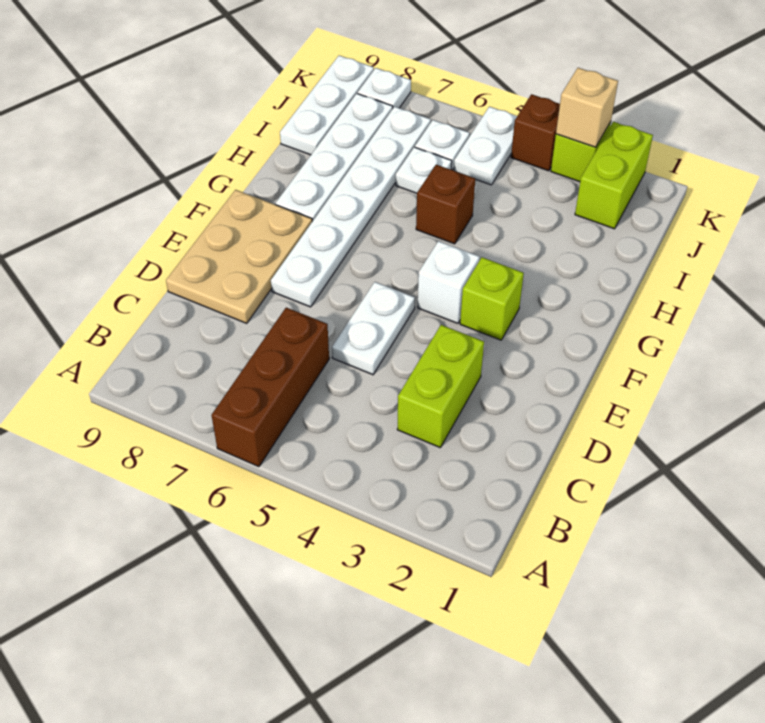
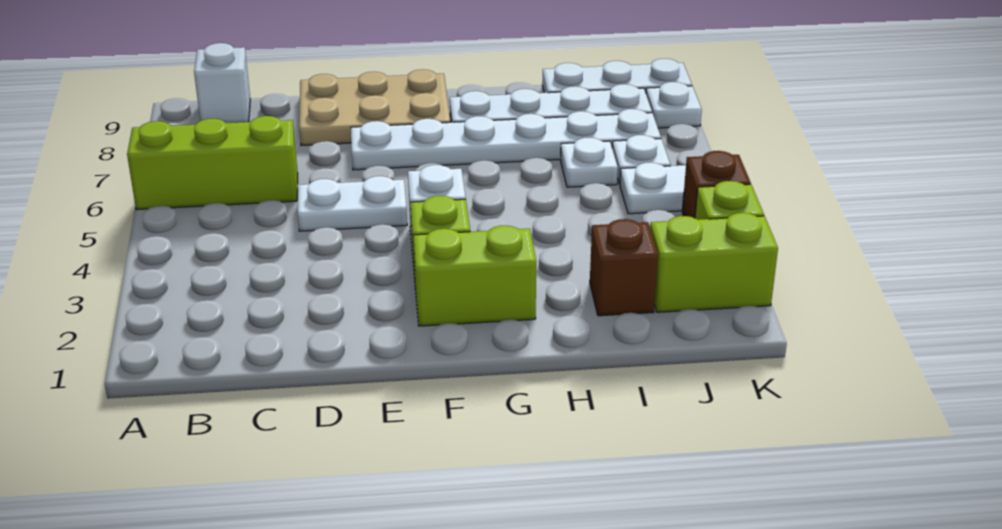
brown brick A6:C6 level 1 -> lime brick A6:C6 level 1
none -> white brick B9 level 1
lime brick C3:D3 level 1 -> lime brick F2:G2 level 1
brown brick H5 level 1 -> brown brick I2 level 1
tan brick K3 level 2 -> none

